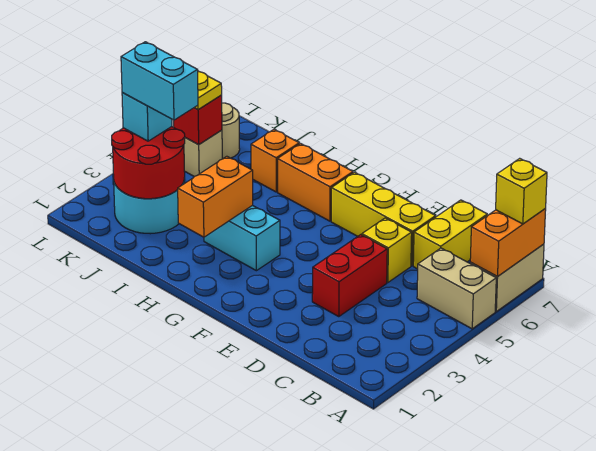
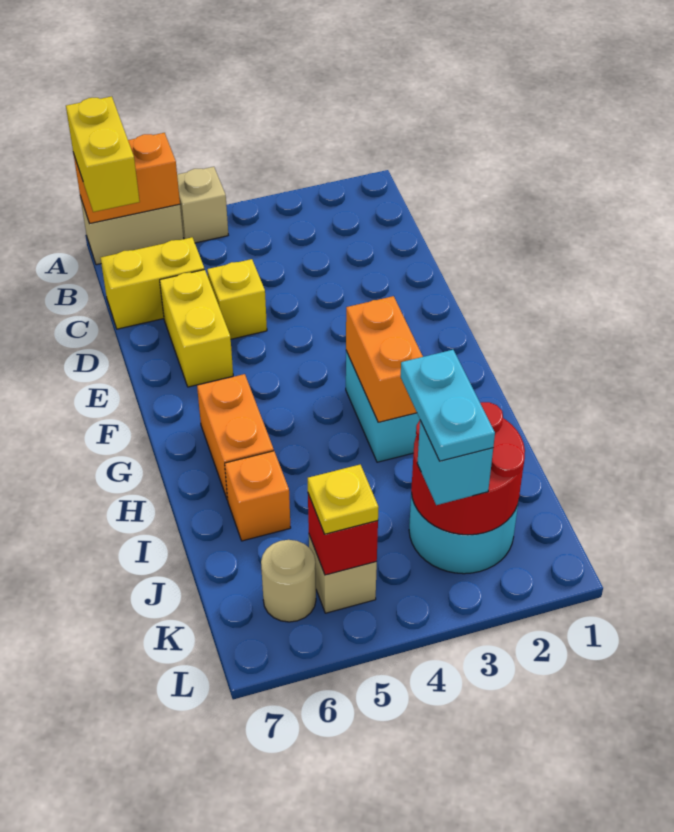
tan brick A5:B5 level 1 -> tan brick A5 level 1
yellow brick A7 level 3 -> yellow brick A7:B7 level 3
red brick D3:D4 level 1 -> none
yellow brick D6:F6 level 1 -> yellow brick D6:E6 level 1
orange brick H2:H3 level 2 -> orange brick G3:H3 level 2
cyan brick J3:K3 level 4 -> cyan plate J3:K3 level 4

